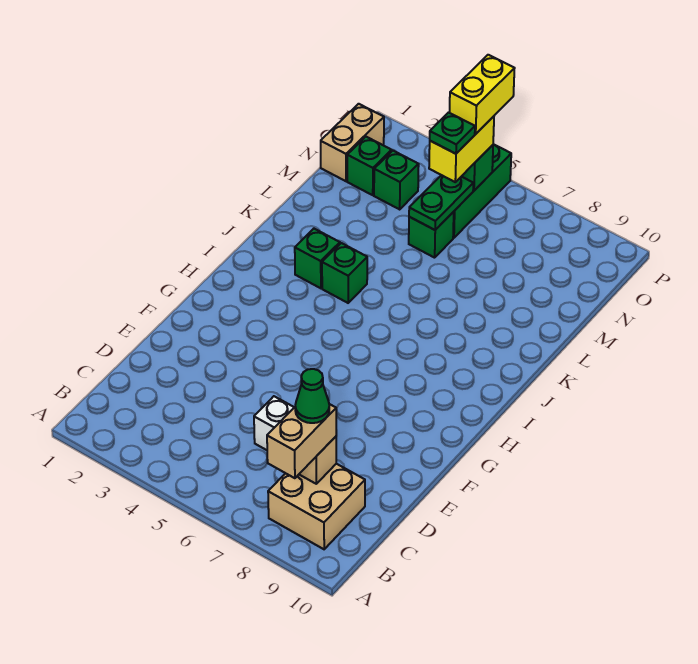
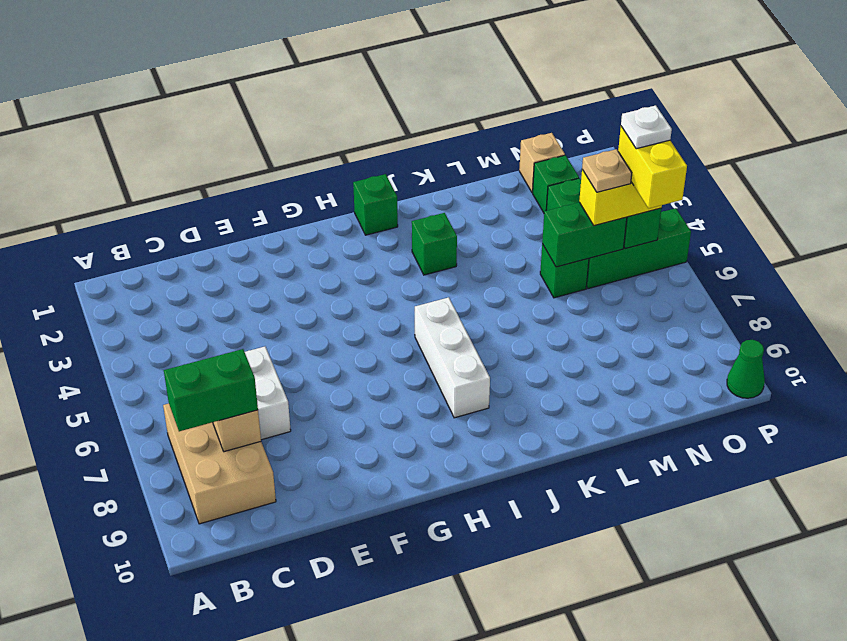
tan brick B8:C9 level 1 -> tan brick B7:C9 level 1
tan brick B8:C8 level 3 -> green brick B8:C8 level 3
green cone C8 level 4 -> green cone P10 level 1
none -> white brick I6:I8 level 1
green brick J4 level 1 -> green brick I1 level 1
green plate M5:N5 level 2 -> green brick M5:N5 level 2
tan brick N1:O1 level 1 -> tan brick N1 level 1
green plate N5 level 4 -> tan plate N5 level 4
yellow brick O5:P5 level 4 -> yellow brick O5:O6 level 4
none -> white plate O5 level 5

